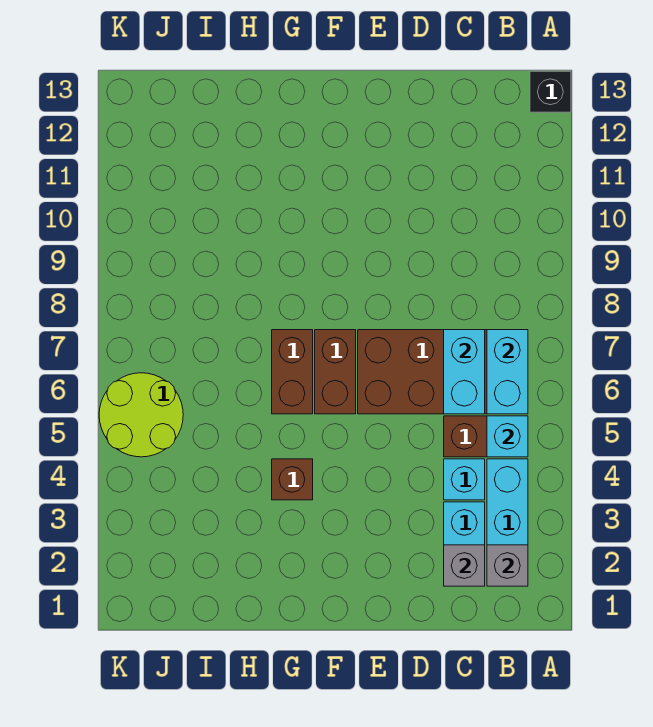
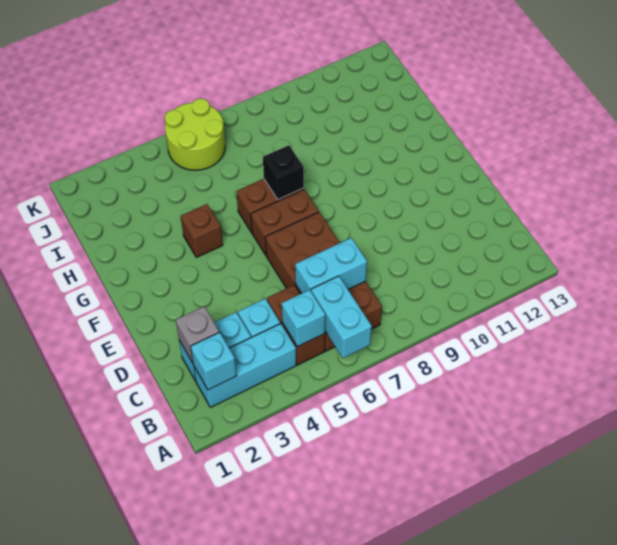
black brick A13 level 1 -> black brick G7 level 2
grey brick B2 level 2 -> cyan brick B2 level 2
cyan brick B6:B7 level 2 -> cyan brick A6:B6 level 2

